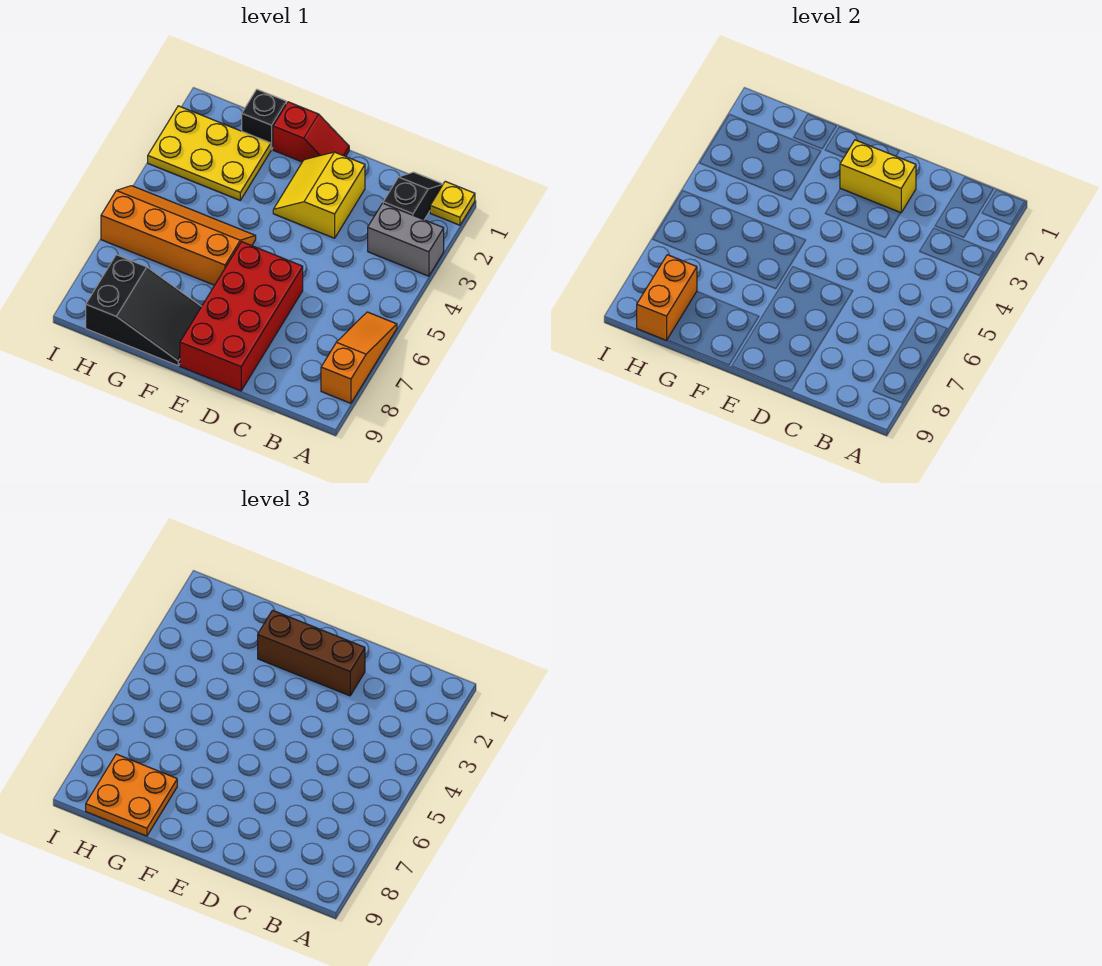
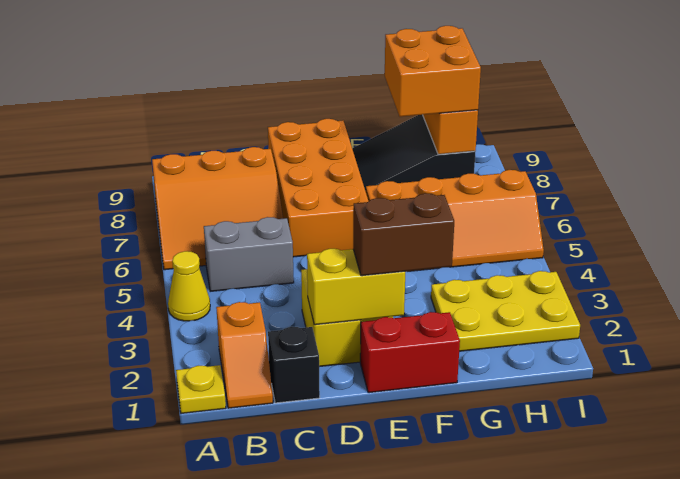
grey brick A3:B3 level 1 -> grey brick B5:C5 level 1
none -> yellow cone A4 level 1
orange slope A6:A8 level 1 top 8 -> orange slope A6:C8 level 1 top 8
black slope B1:B2 level 1 top 2 -> orange slope B1:B2 level 1 top 2
brown brick D2:F2 level 3 -> brown brick E2:F2 level 3
red brick D6:E9 level 1 -> orange brick D6:E9 level 1
red slope E1:F1 level 1 top F -> red brick E1:F1 level 1
black brick G1 level 1 -> black brick C1 level 1
orange plate G8:H9 level 3 -> orange brick G8:H9 level 3

